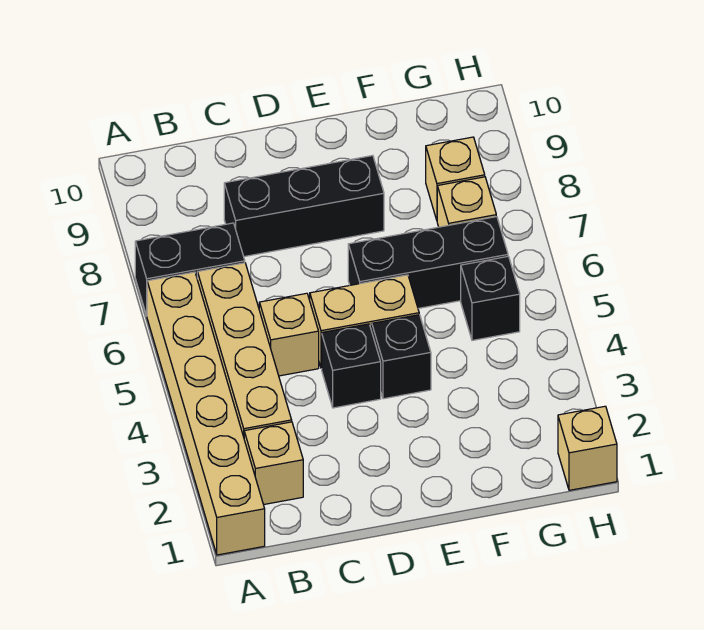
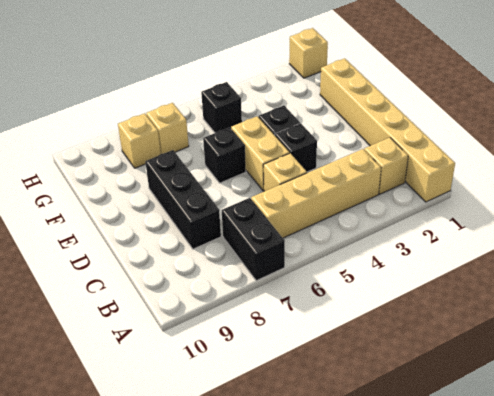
tan brick A1:A6 level 1 -> tan brick A1:F1 level 1
black brick E6:G6 level 1 -> black brick E6 level 1

